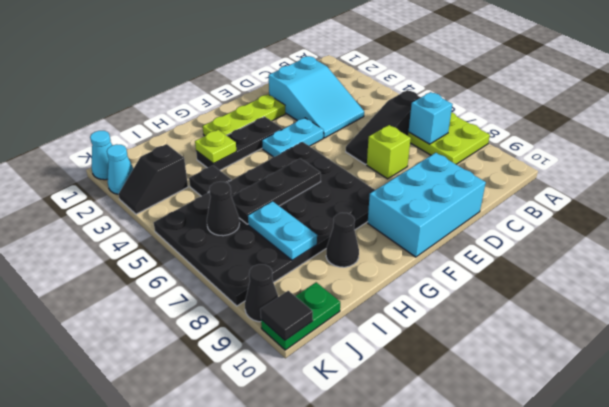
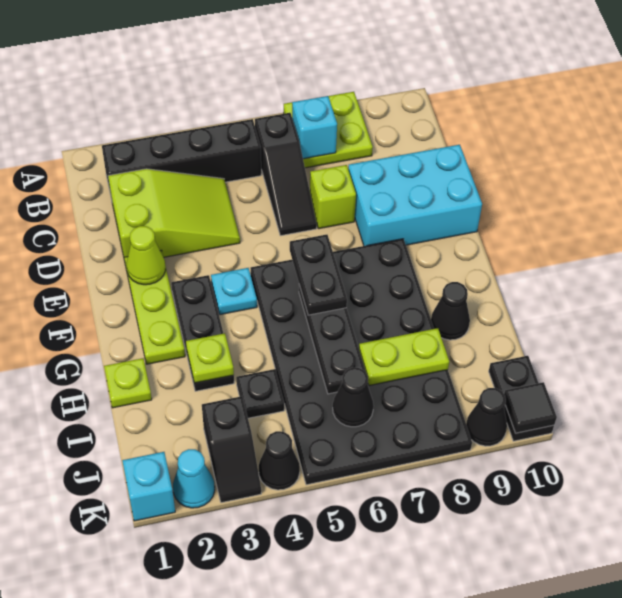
none -> black brick B2:B5 level 1
cyan slope C2:D4 level 1 top 2 -> lime slope C2:D4 level 1 top 2
cyan brick D9:F10 level 1 -> cyan brick D8:E10 level 1
none -> lime cone E2 level 2
cyan plate E4:F4 level 1 -> cyan plate F4 level 1
none -> black plate F6:G6 level 3
none -> lime plate H1 level 1
cyan plate I7:I8 level 2 -> lime plate I7:I8 level 2
green plate J10:K10 level 1 -> black plate J10:K10 level 1
cyan cone K1 level 1 -> cyan brick K1 level 1
none -> black cone K4 level 1

